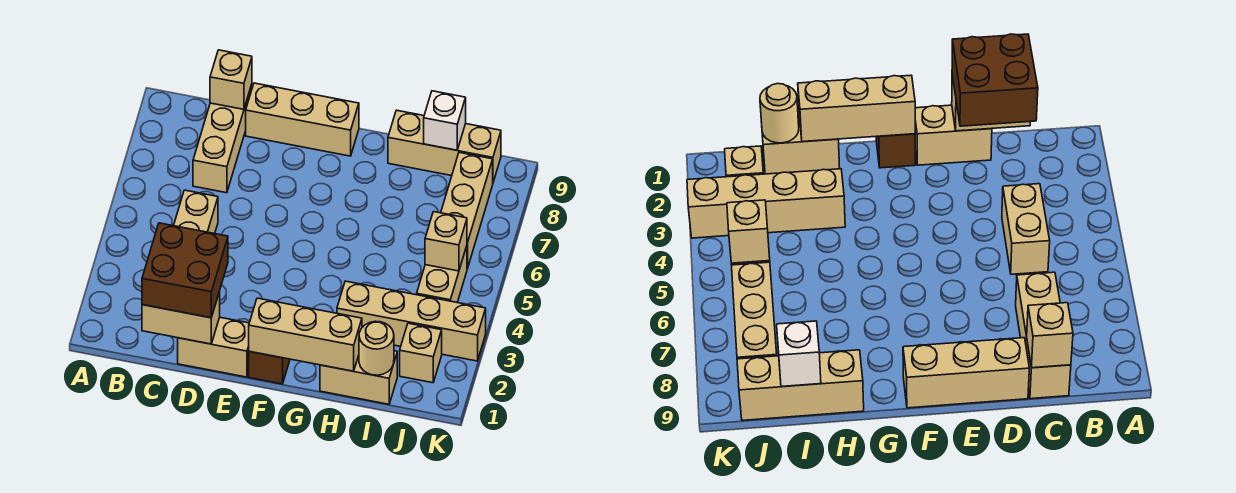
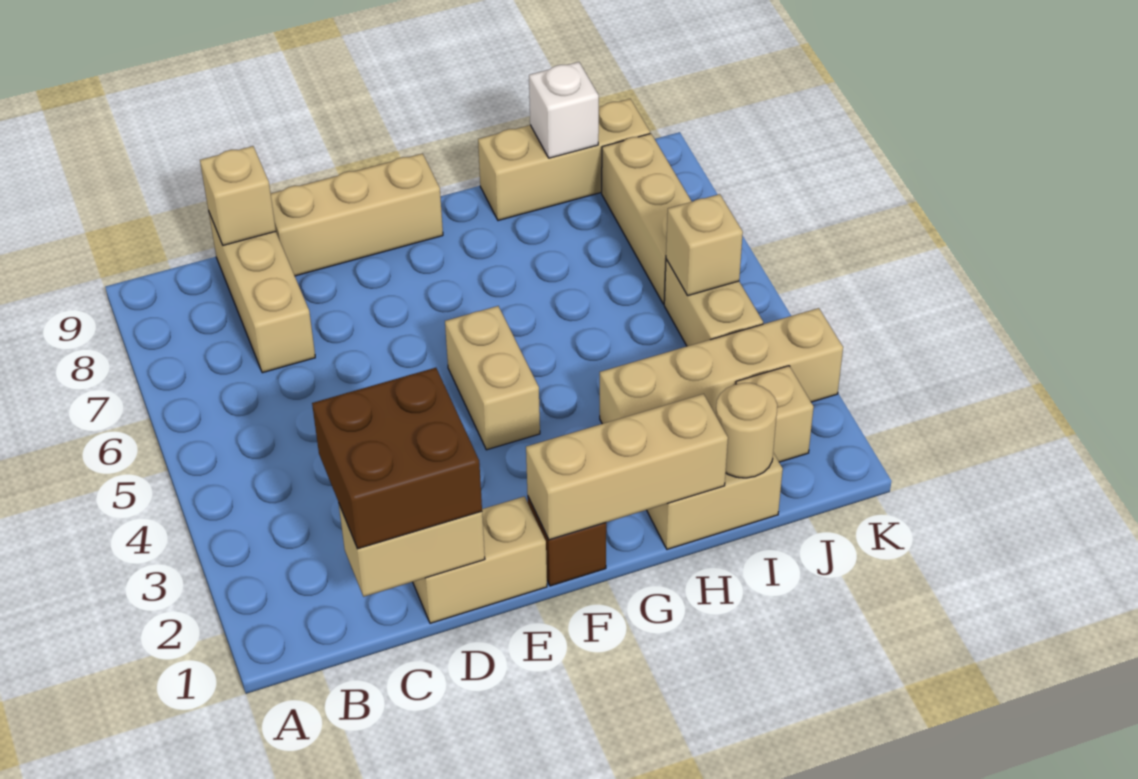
tan brick C4:C5 level 1 -> tan brick F4:F5 level 1

